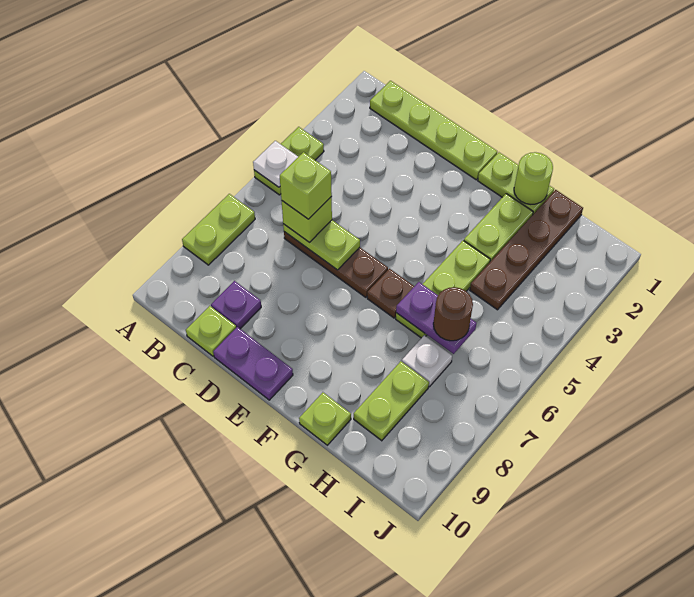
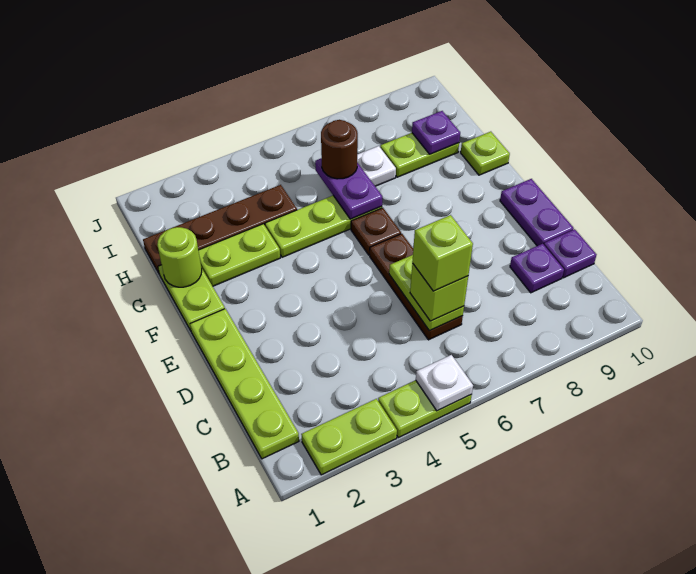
lime plate A7:A8 level 1 -> lime plate A2:A3 level 1
lime plate C10 level 1 -> purple plate C10 level 1
none -> purple plate H9 level 2

